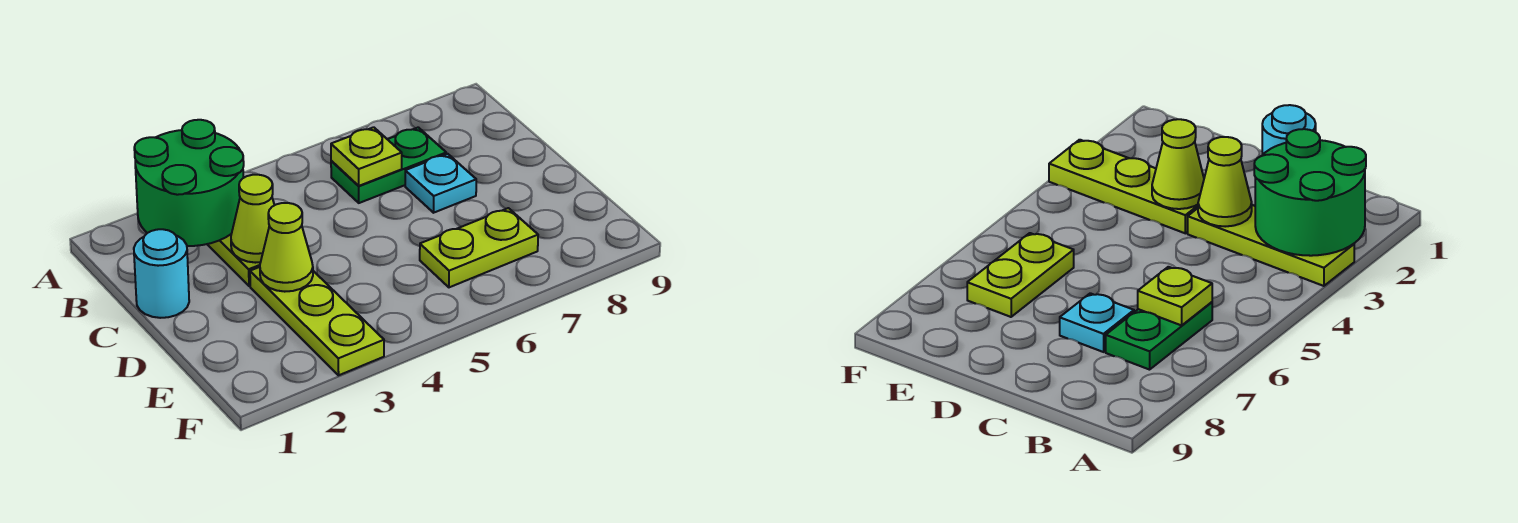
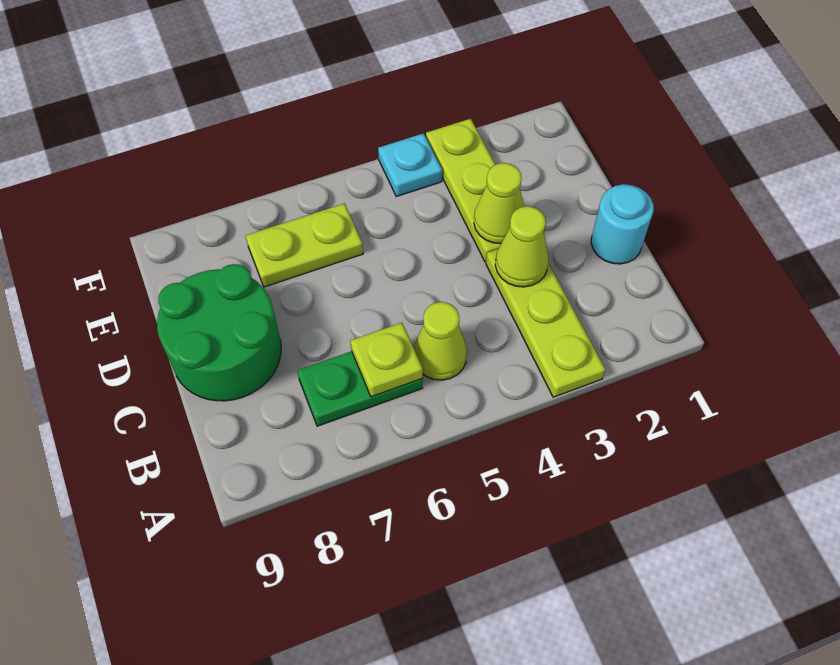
green round brick A2:B3 level 2 -> green round brick C8:D9 level 1
none -> lime cone B5 level 1
cyan plate C7 level 1 -> cyan plate F4 level 1

